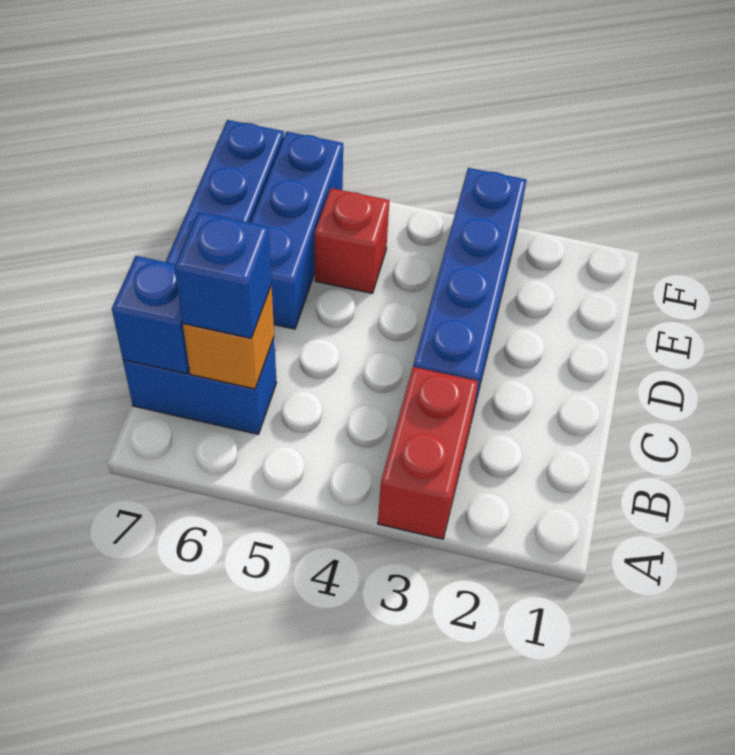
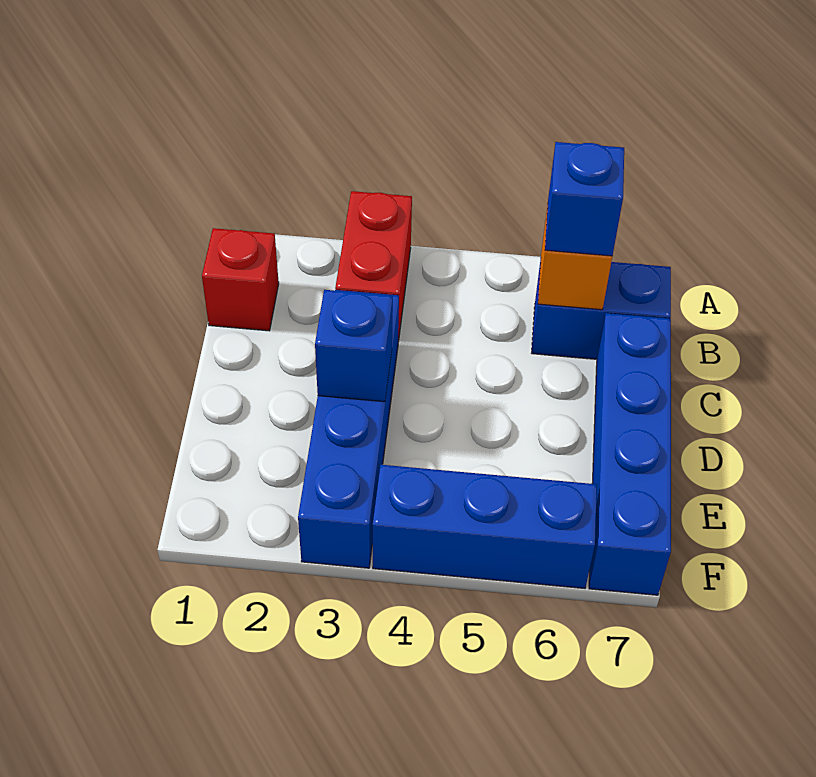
blue brick B7 level 2 -> blue brick D3 level 2
blue brick D6:F6 level 1 -> blue brick F4:F6 level 1
red brick E5 level 1 -> red brick B1 level 1

